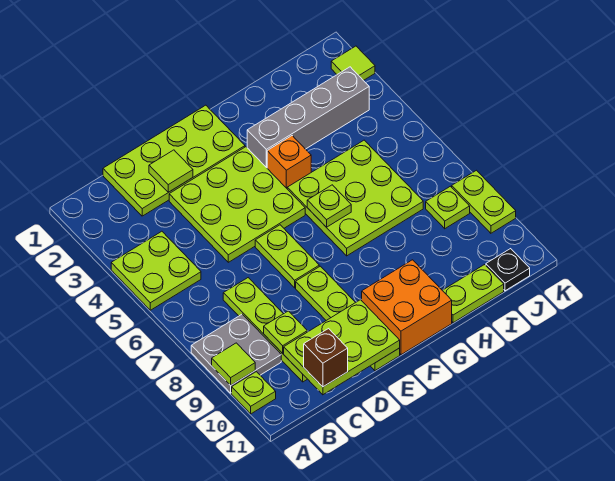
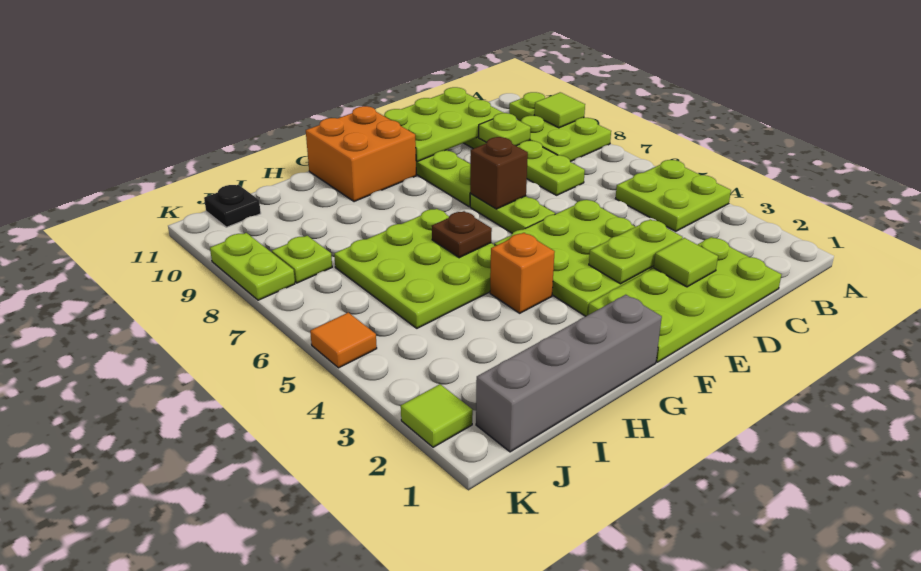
grey plate A8:B9 level 1 -> lime plate A8:B9 level 1
brown brick C11 level 3 -> brown brick E7 level 2
grey brick G3:J3 level 1 -> grey brick G1:J1 level 1
lime plate G6 level 2 -> brown plate G6 level 2
lime plate H11:I11 level 1 -> lime plate D3:E3 level 2
none -> orange tile K5 level 1

